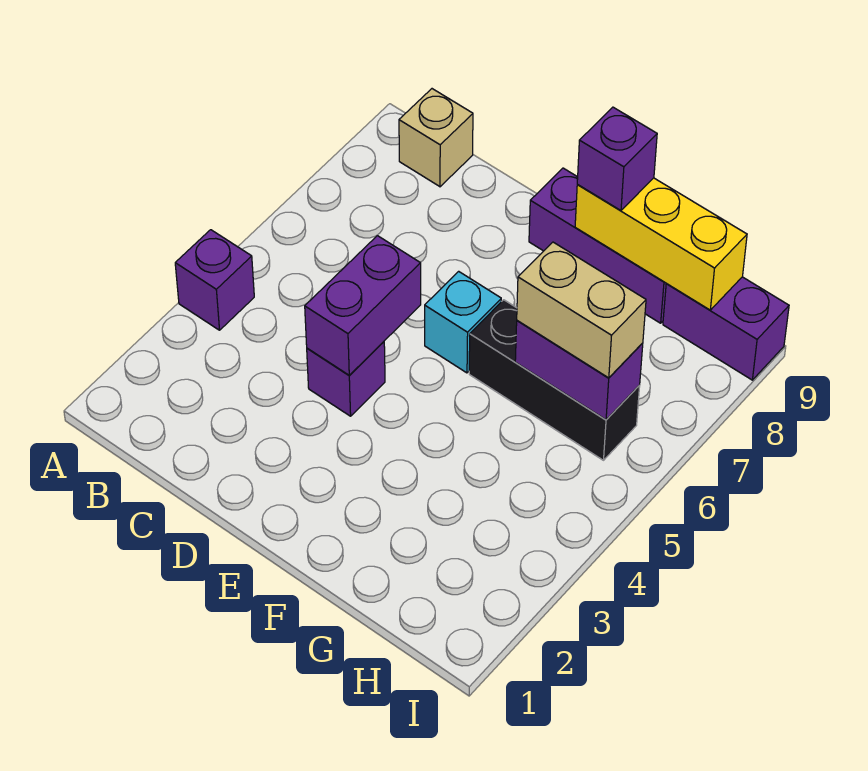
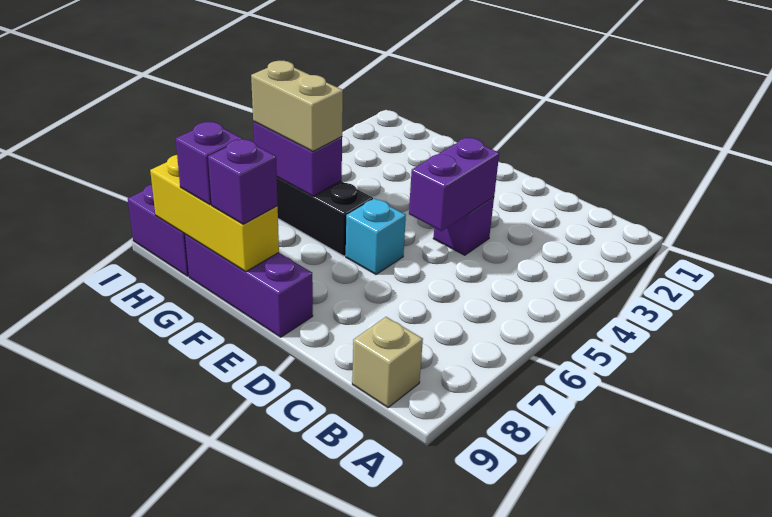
purple brick A4 level 1 -> purple brick G9 level 3

